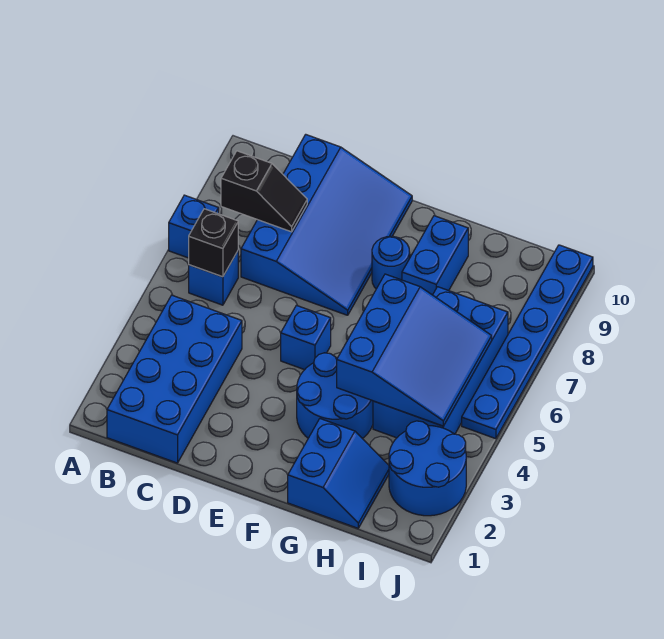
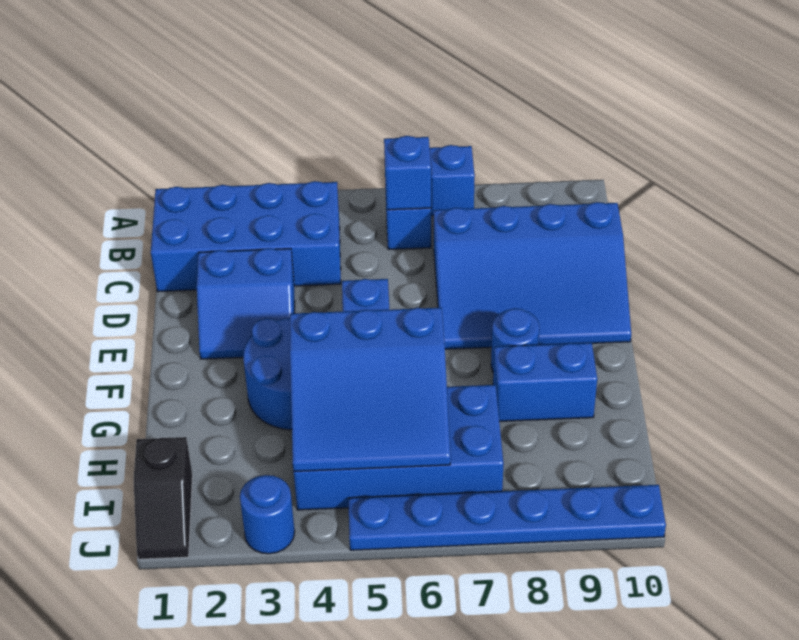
black brick B6 level 2 -> blue brick B6 level 2
black slope B8:C8 level 2 top B -> black slope I1:J1 level 1 top I
blue slope G1:H2 level 1 top G -> blue slope D2:E3 level 1 top D
blue round brick I2:J3 level 1 -> blue round brick J3 level 1

